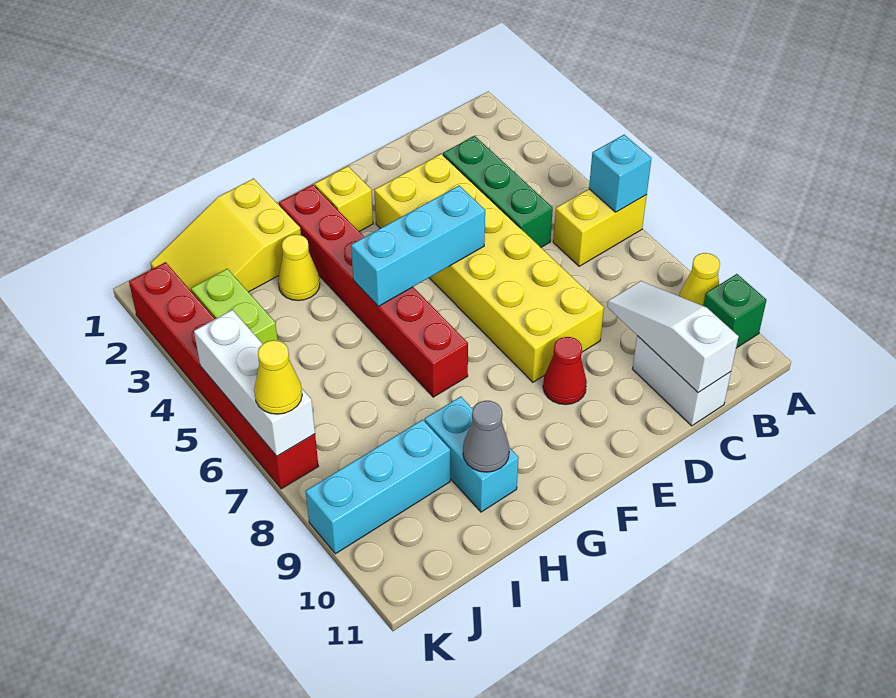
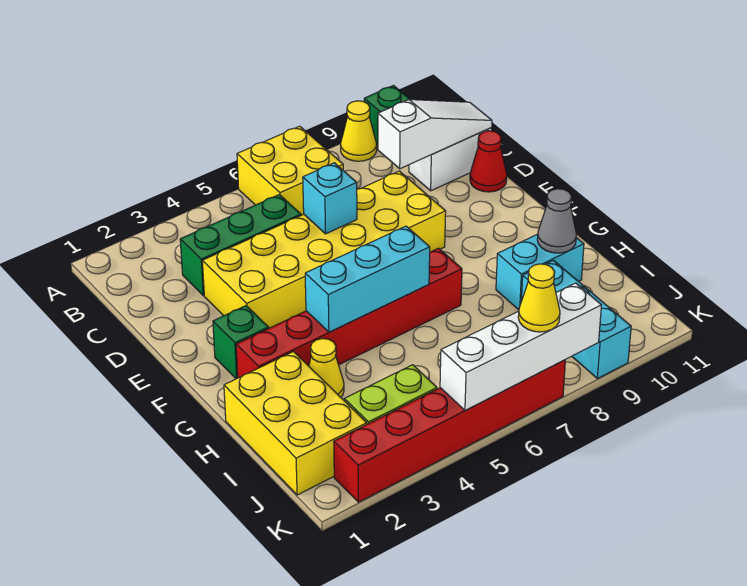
yellow brick A6:B6 level 1 -> yellow brick A6:B7 level 1
cyan brick A6 level 2 -> cyan brick D6 level 2
white slope C9:C11 level 2 top 11 -> white slope C9:C11 level 2 top 9
cyan brick E5:G5 level 2 -> cyan brick G4:G6 level 2
red cone E9 level 1 -> red cone D11 level 1
yellow brick F2 level 1 -> green brick F2 level 1
yellow slope H1:J2 level 1 top H -> yellow brick H1:J2 level 1
white brick K5:K7 level 2 -> white brick K5:K8 level 2

